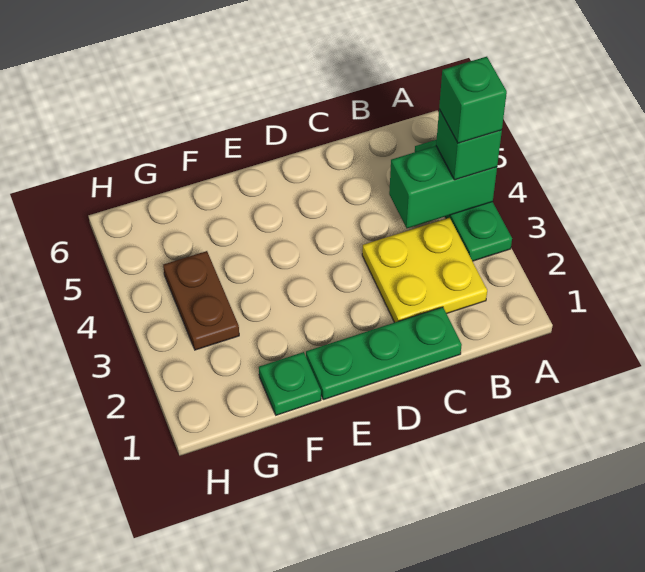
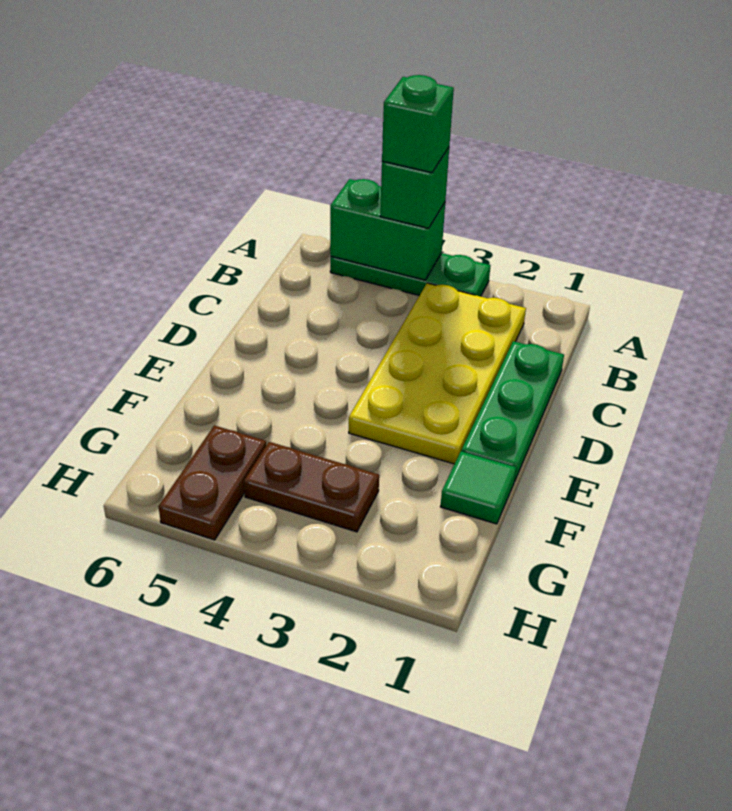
green brick A4:B4 level 2 -> green brick A4:A5 level 2
yellow plate B2:C3 level 1 -> yellow plate B2:E3 level 1
green plate F1 level 1 -> green tile F1 level 1
none -> brown plate G5:H5 level 1

